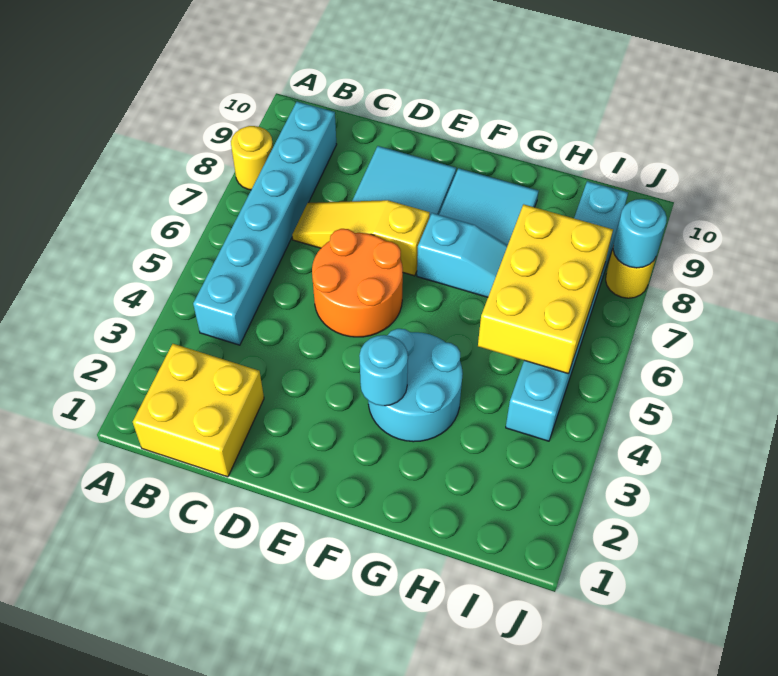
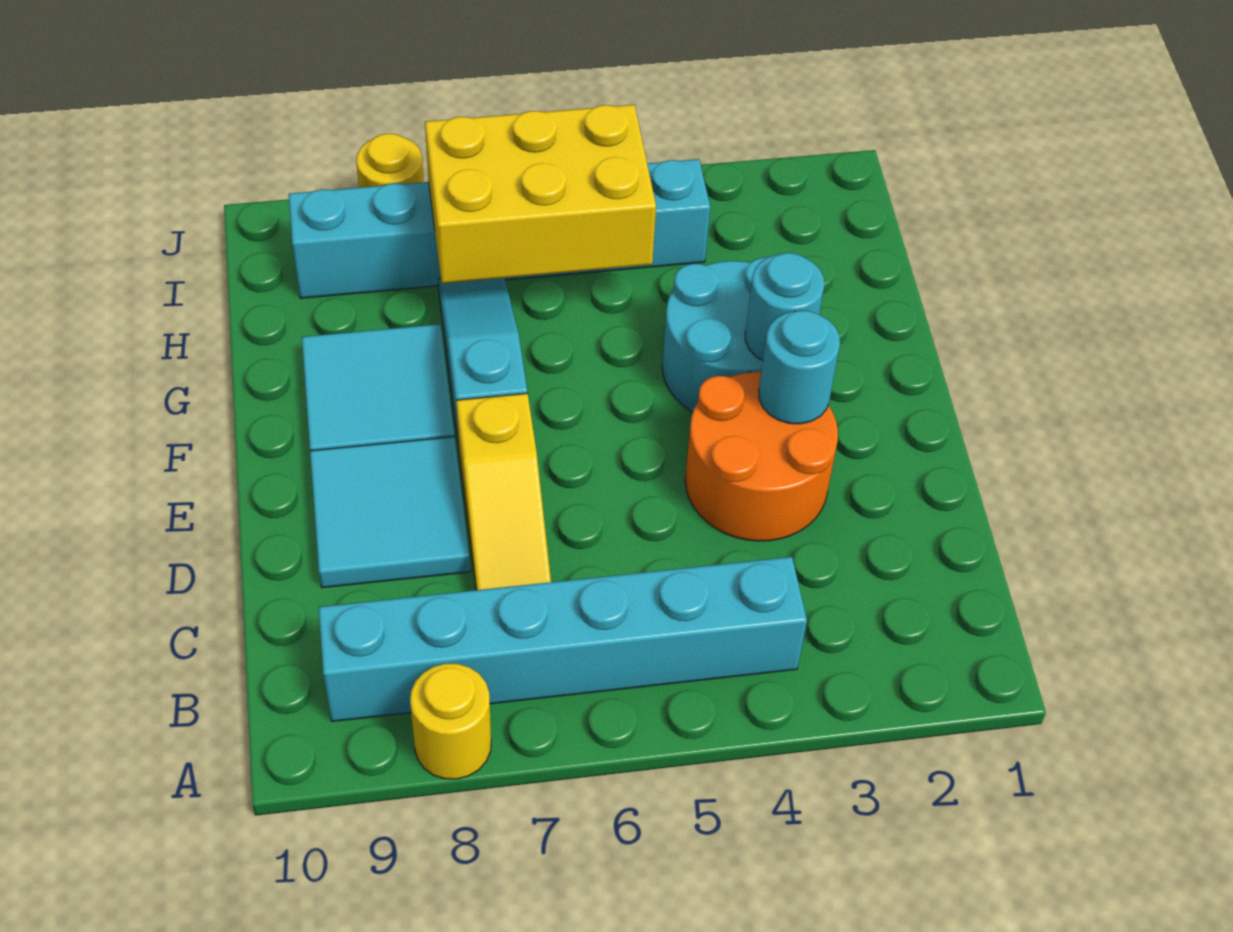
yellow brick B1:C2 level 1 -> none
orange round brick D5:E6 level 1 -> orange round brick D3:E4 level 1
cyan round brick J8 level 2 -> cyan round brick E3 level 2

